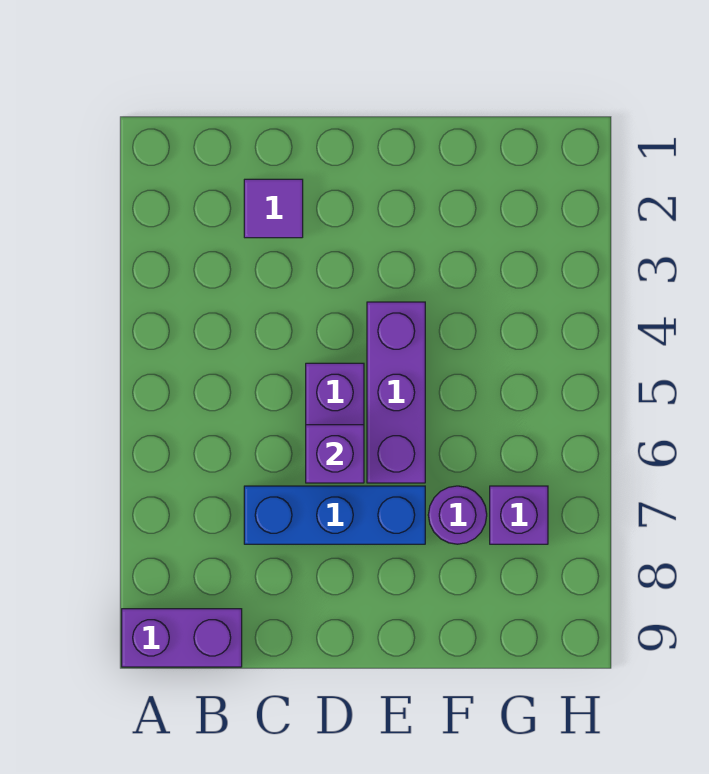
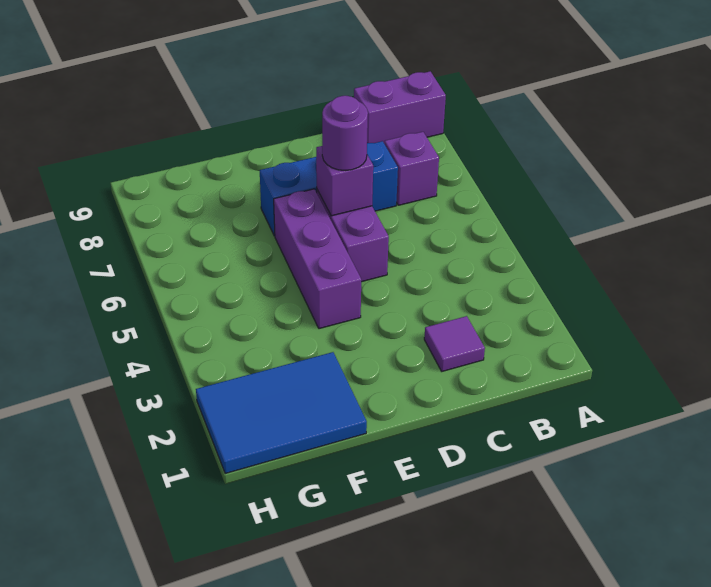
none -> blue tile F1:H2 level 1
purple round brick F7 level 1 -> purple round brick D6 level 3
purple brick G7 level 1 -> purple brick B7 level 1

